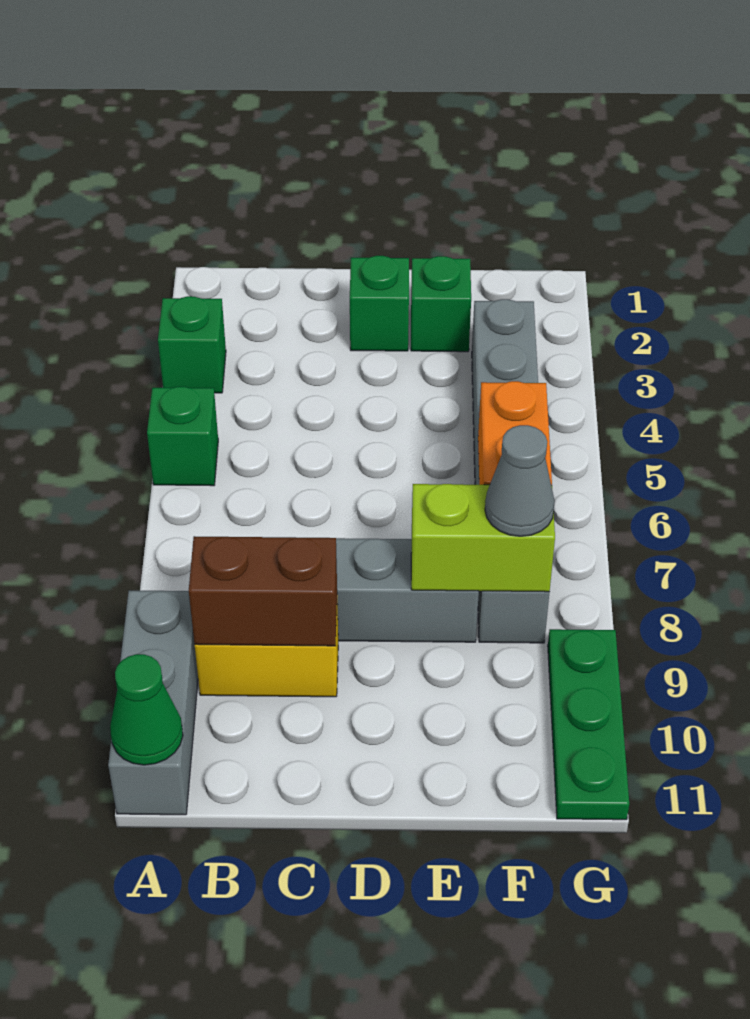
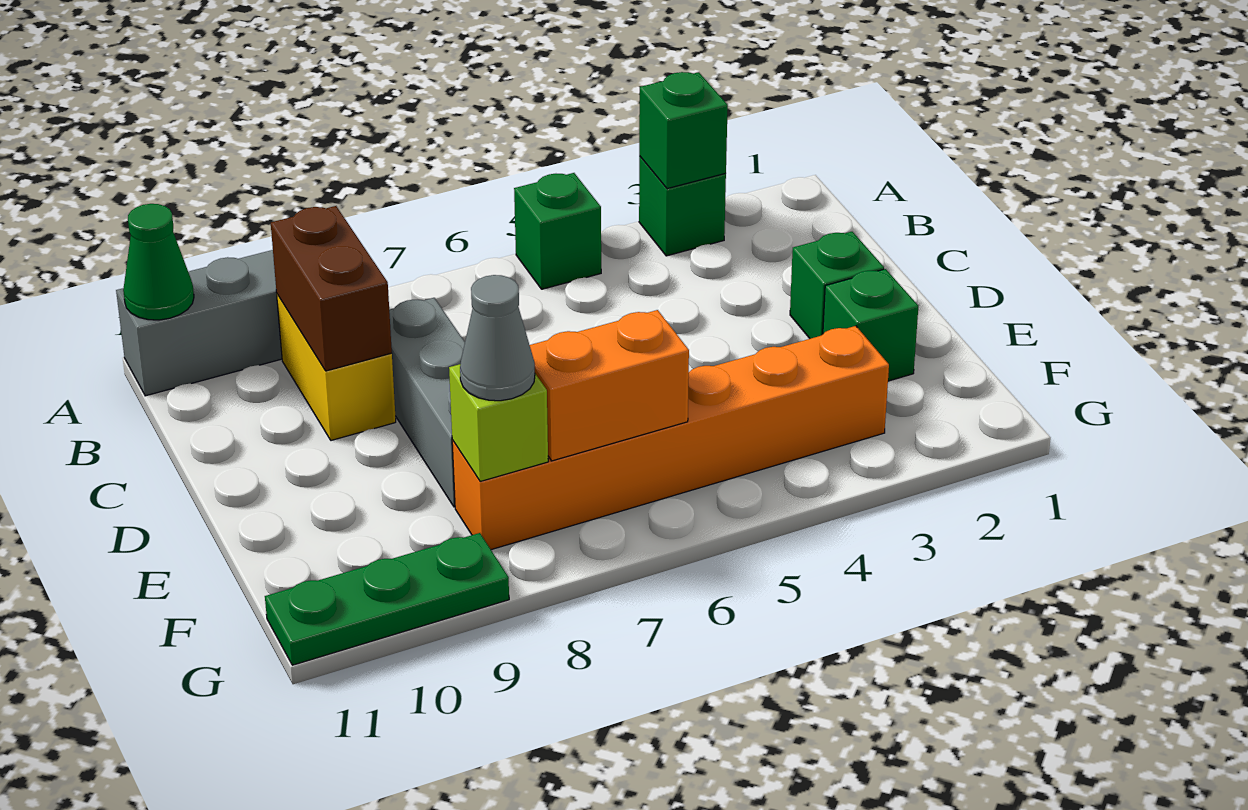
none -> green brick A3 level 2
lime brick E8:F8 level 2 -> lime brick F8 level 2
grey brick F3:F8 level 1 -> orange brick F3:F8 level 1

